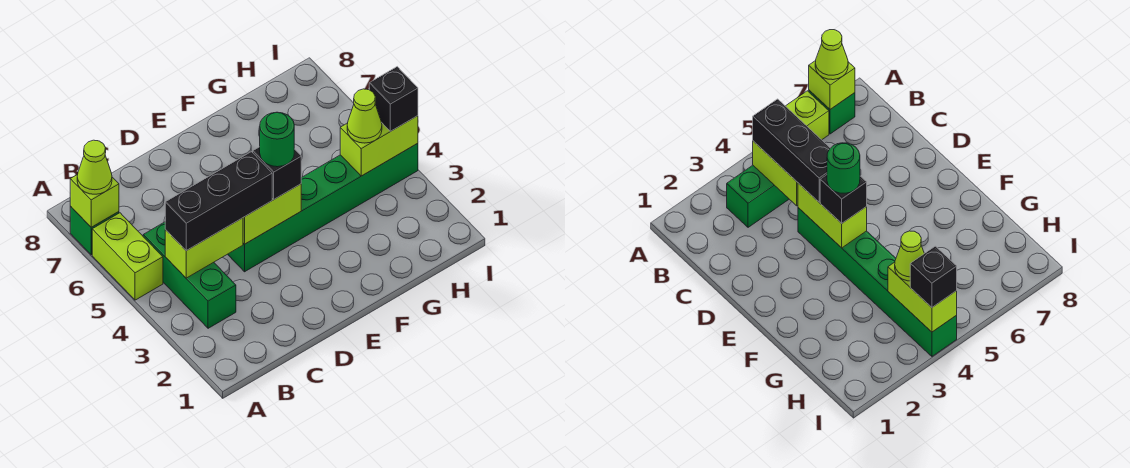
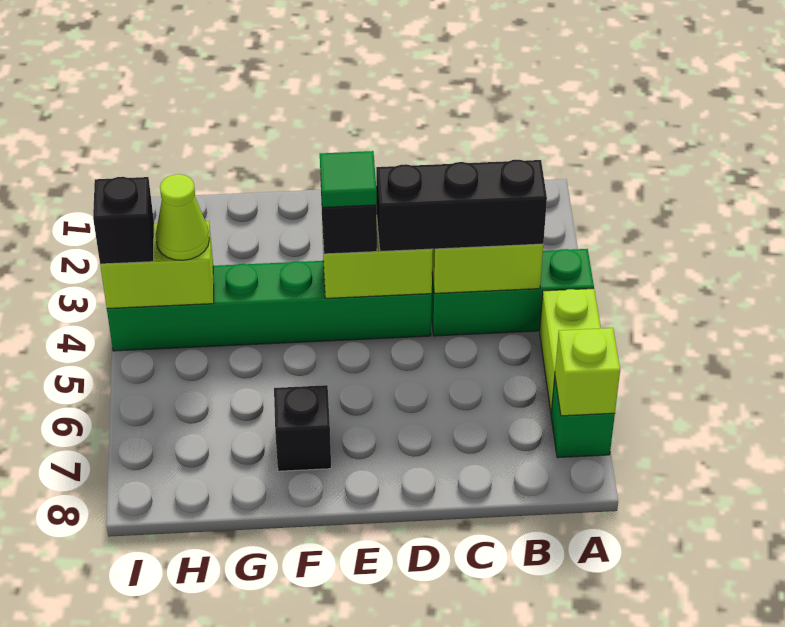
lime cone A7 level 3 -> none
green brick B3:B5 level 1 -> green brick A4:C4 level 1
green round brick E4 level 4 -> green tile E4 level 4
none -> black brick F7 level 1

